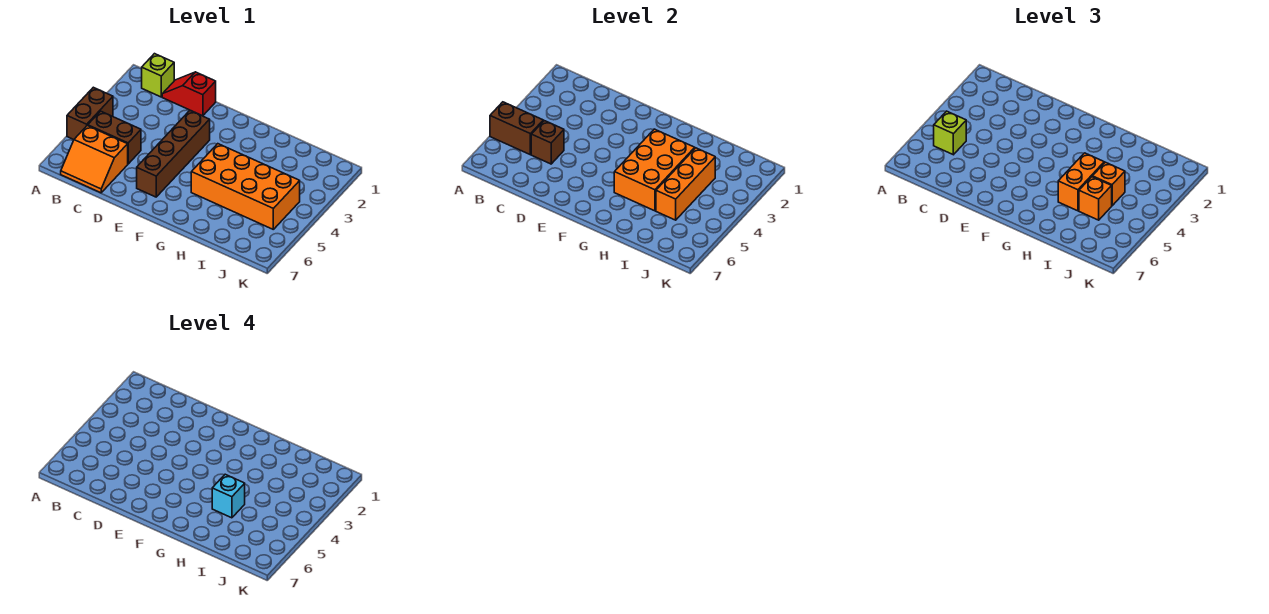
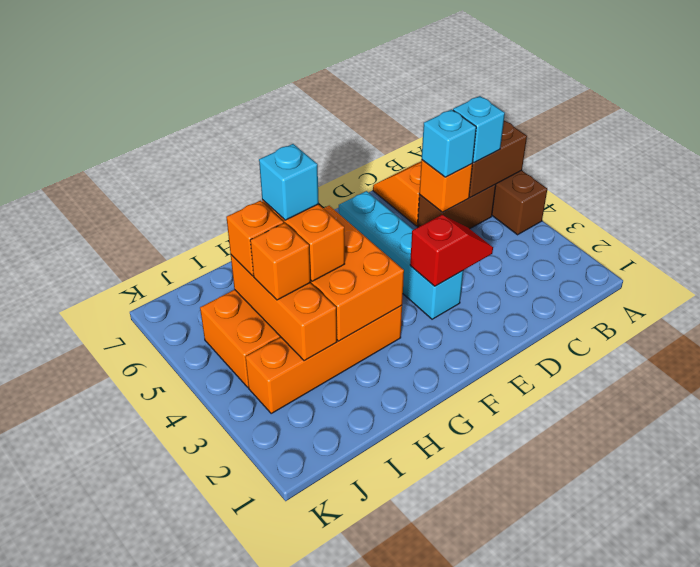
lime brick B1 level 1 -> none
lime brick B5 level 3 -> cyan brick B5 level 3
red slope C1:D1 level 1 top D -> red slope D3:E3 level 2 top E
brown brick C5 level 2 -> orange brick C5 level 2
none -> cyan brick C5 level 3
brown brick E3:E6 level 1 -> cyan brick E3:E6 level 1
none -> orange brick G3:J3 level 1

